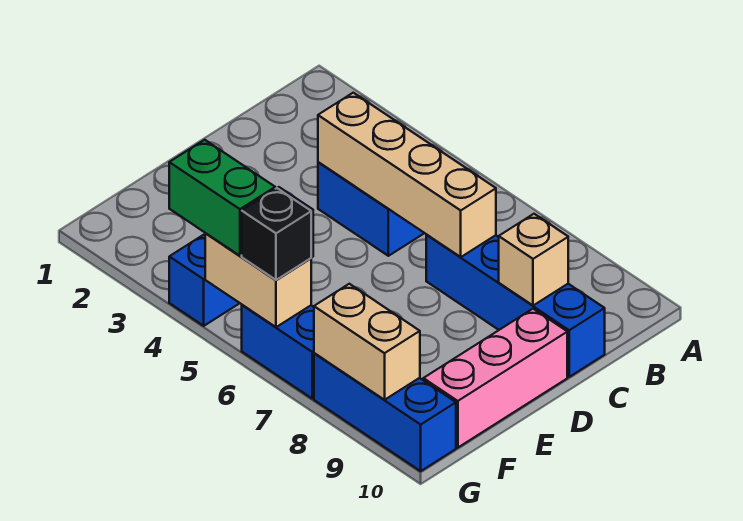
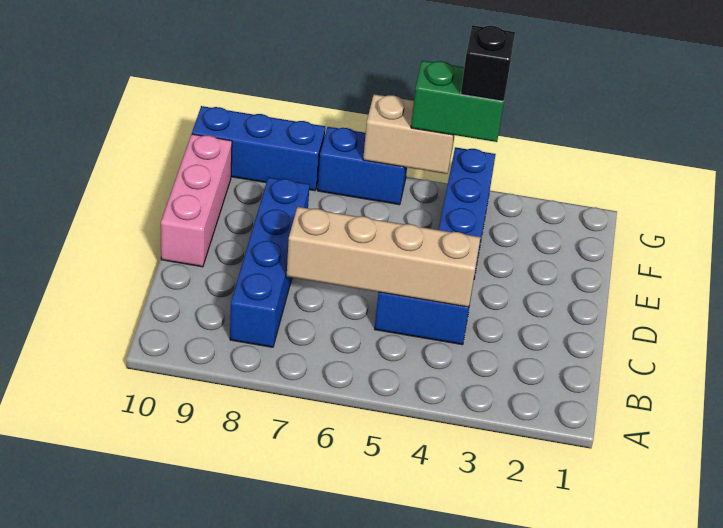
blue brick C7:C10 level 1 -> blue brick B8:E8 level 1
tan brick C9 level 2 -> none
black brick G6 level 3 -> black brick G4 level 4
tan brick G8:G9 level 2 -> none

